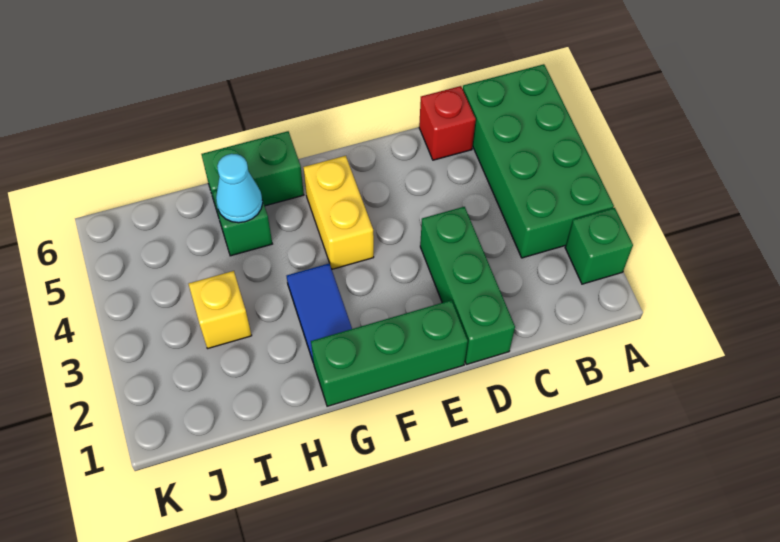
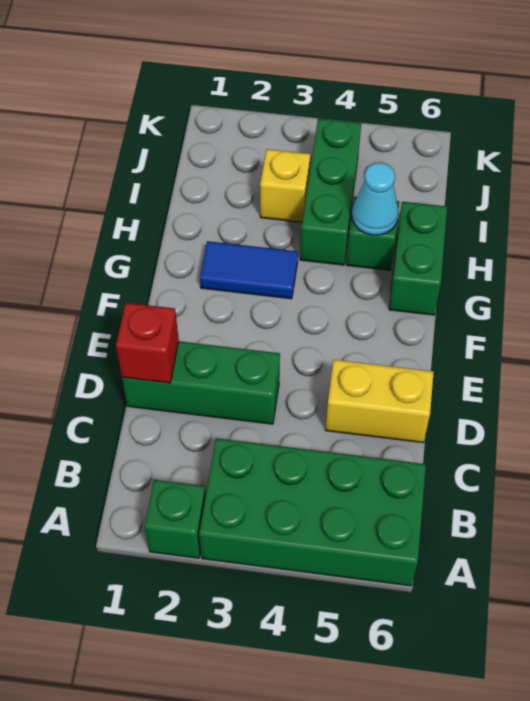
red brick C6 level 1 -> red brick D1 level 2
green brick E1:G1 level 1 -> green brick H4:J4 level 1
yellow brick F4:F5 level 1 -> yellow brick D5:D6 level 1

